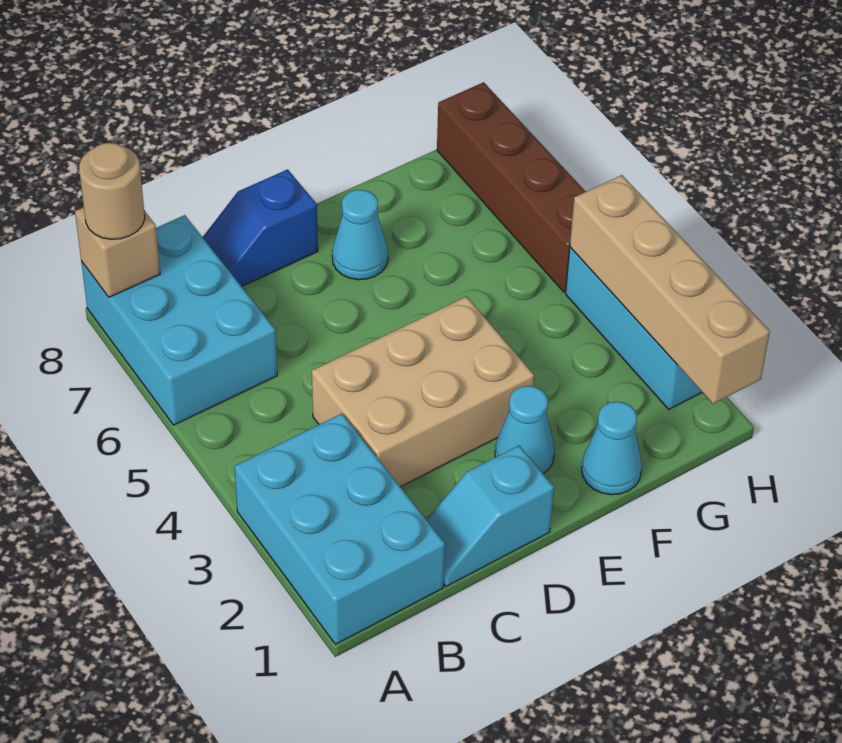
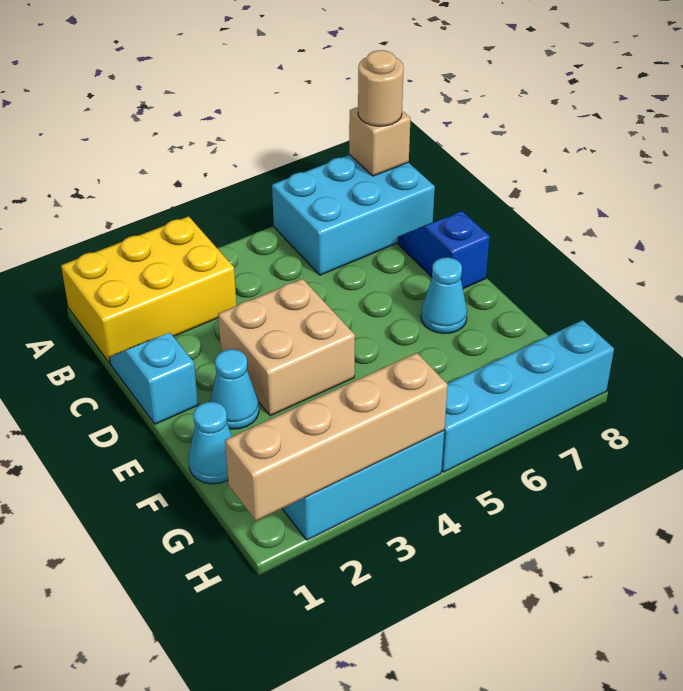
cyan brick A1:B3 level 1 -> yellow brick A1:B3 level 1
tan brick C3:E4 level 1 -> tan brick D3:E4 level 1
brown brick H5:H8 level 1 -> cyan brick H5:H8 level 1

